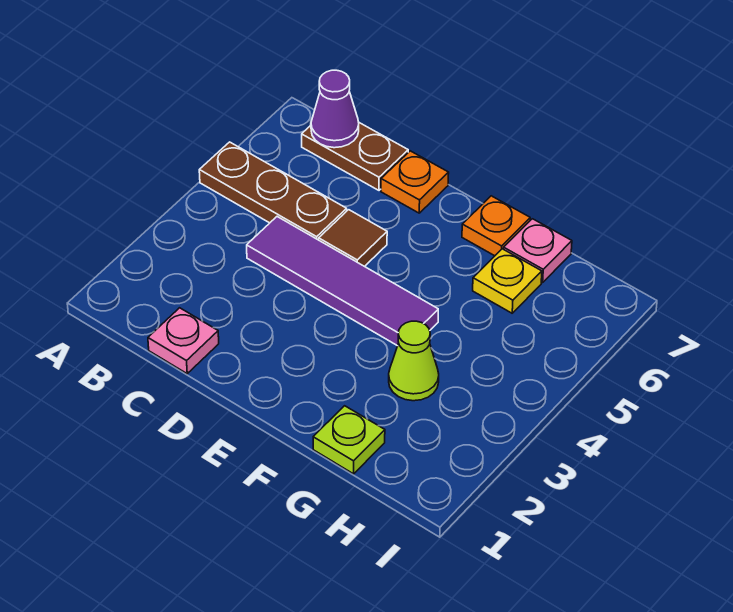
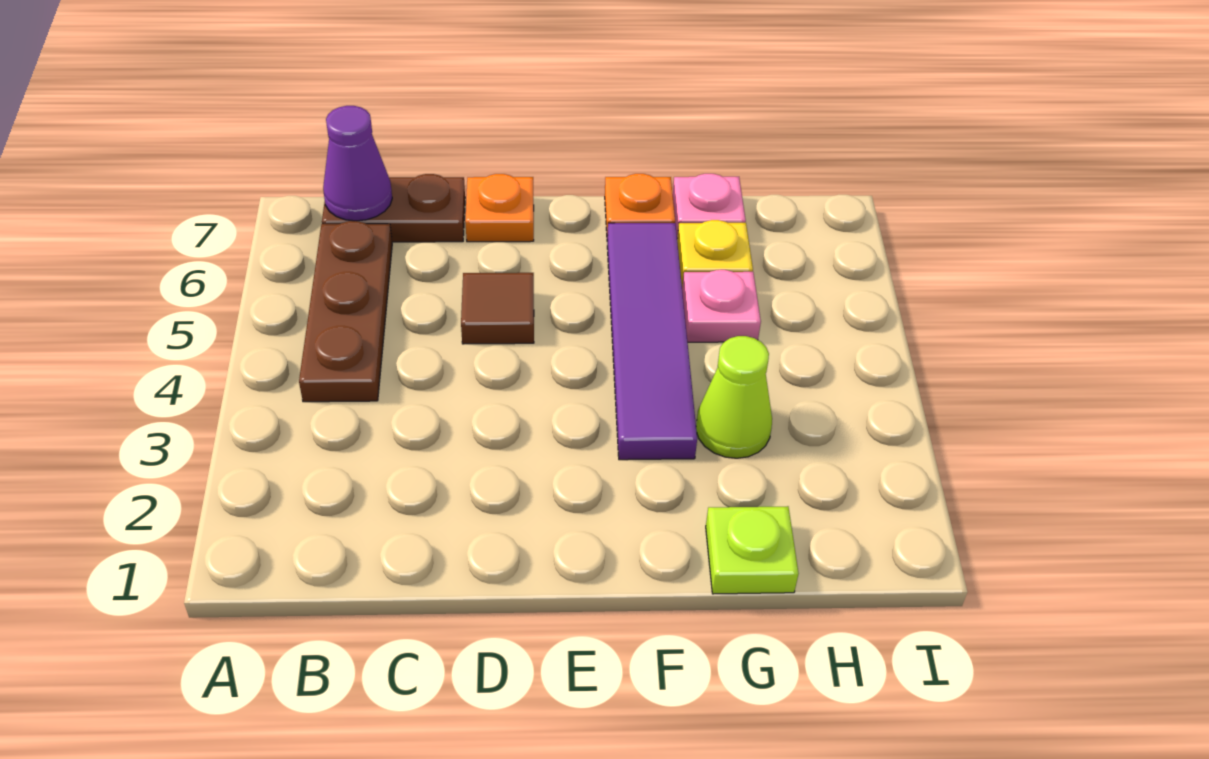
brown plate A5:C5 level 1 -> brown plate B4:B6 level 1
pink plate C1 level 1 -> pink plate G5 level 1
purple tile C4:F4 level 1 -> purple tile F3:F6 level 1

